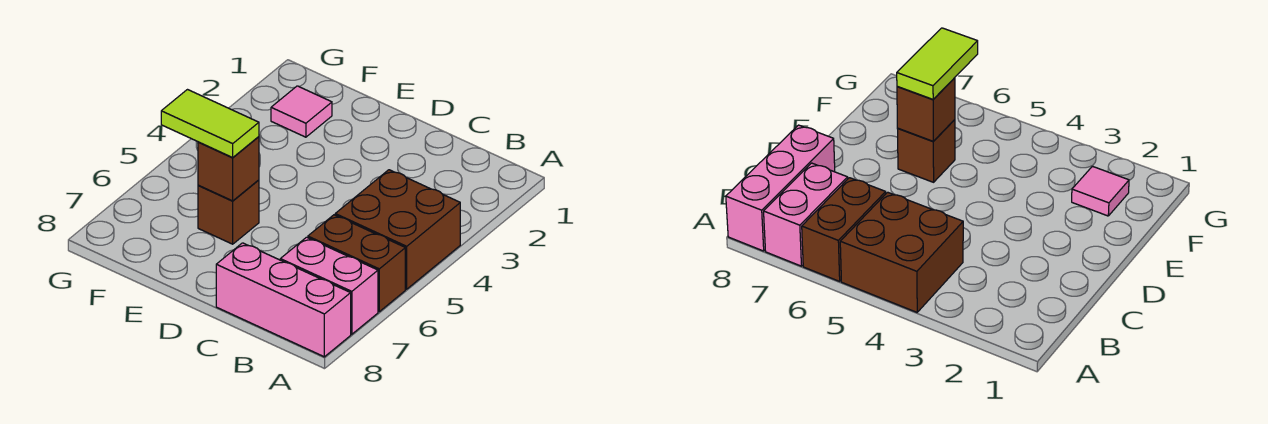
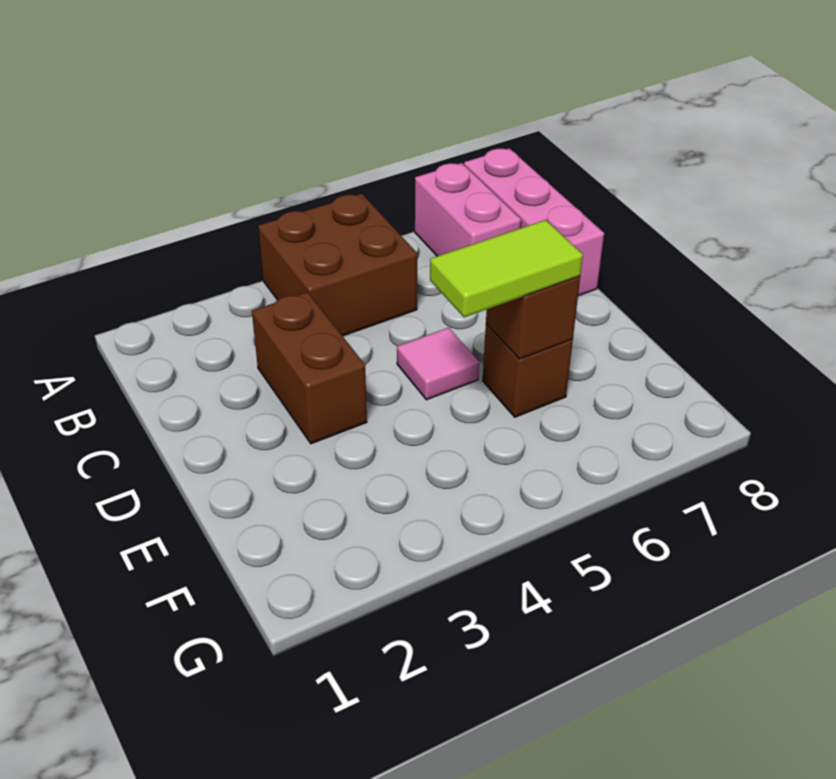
brown brick A6:B6 level 1 -> brown brick C3:D3 level 1
lime tile E6:F6 level 3 -> lime tile E5:E6 level 3
pink tile F2 level 1 -> pink tile D5 level 1

